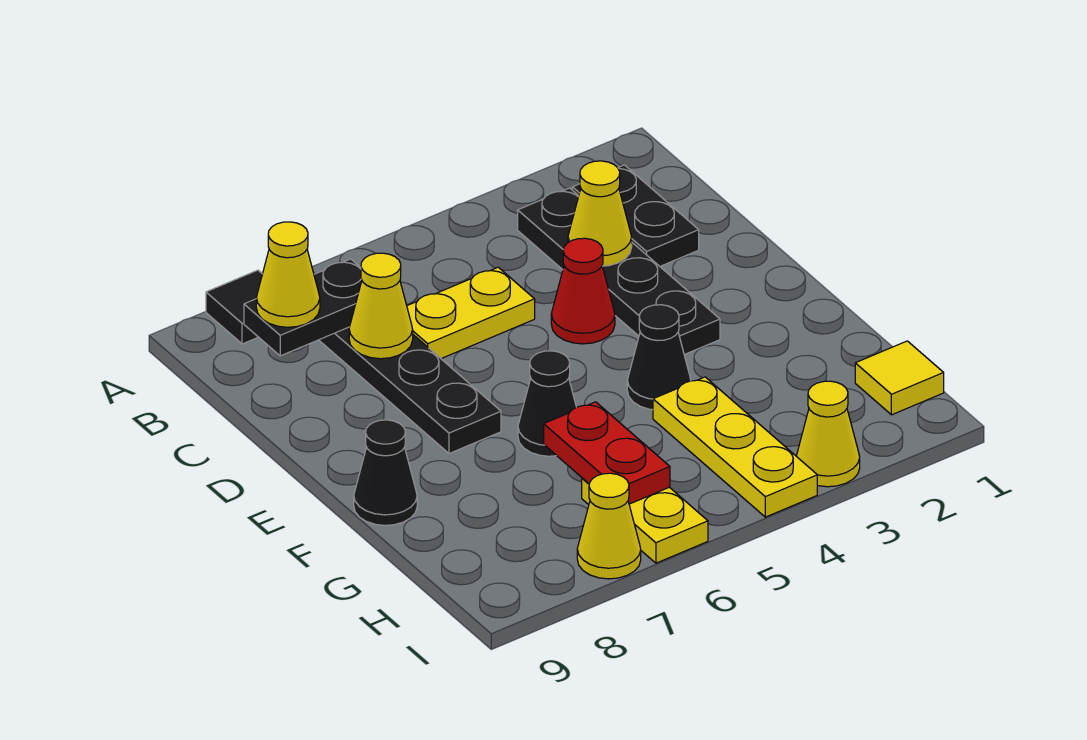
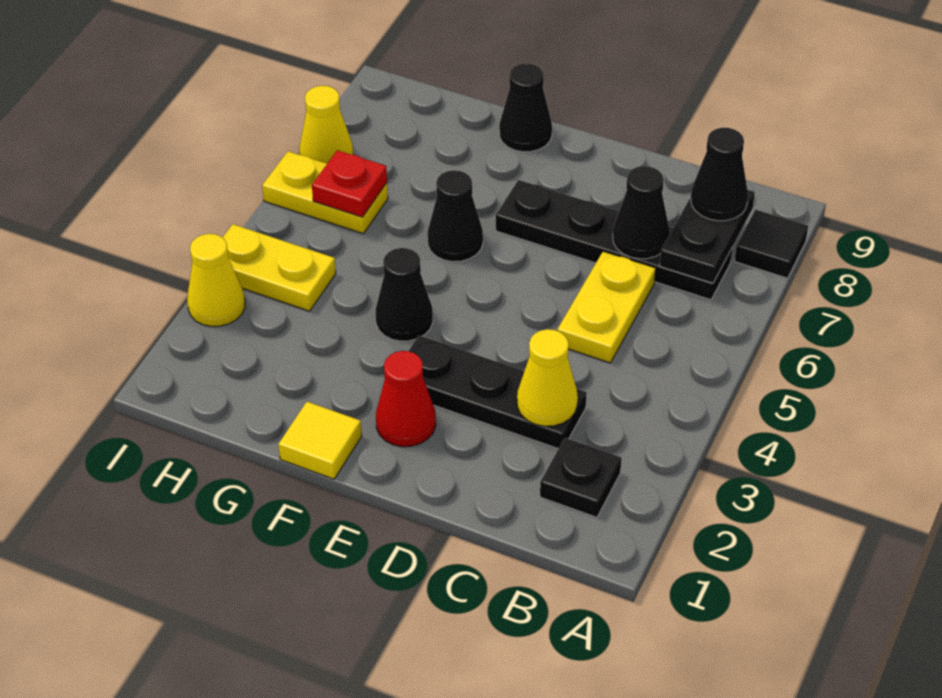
black plate B2:C2 level 1 -> black plate B2 level 1
black plate B3:E3 level 1 -> black plate C3:E3 level 1
yellow cone B8 level 3 -> black cone B8 level 3
yellow cone C7 level 2 -> black cone C7 level 2
red cone D4 level 1 -> red cone E2 level 1
yellow plate G4:I4 level 1 -> yellow plate H4:I4 level 1
red plate G6:H6 level 2 -> red plate H6 level 2
yellow tile H1 level 1 -> yellow tile F1 level 1

